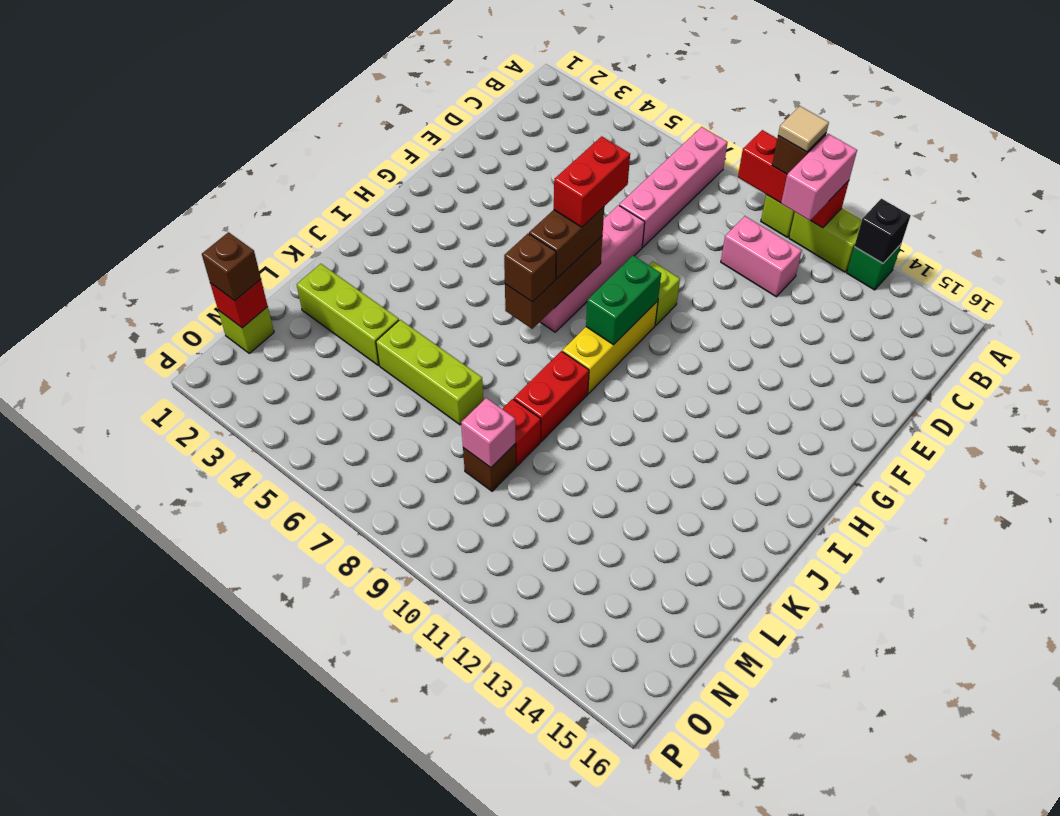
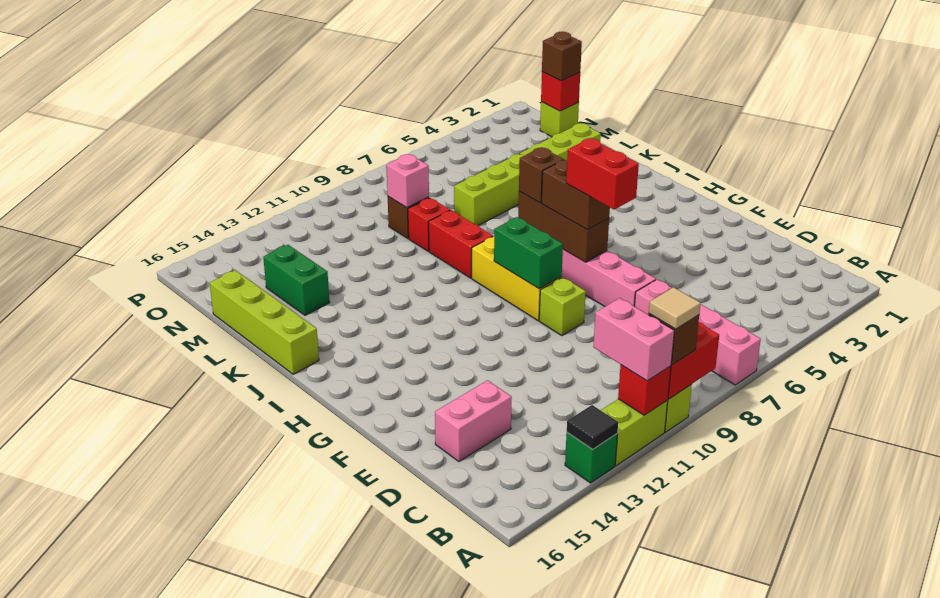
black brick A13 level 2 -> black tile A13 level 2
pink brick C10:C11 level 1 -> pink brick D14:D15 level 1
none -> lime brick J16:M16 level 1
none -> green brick L14:M14 level 1

